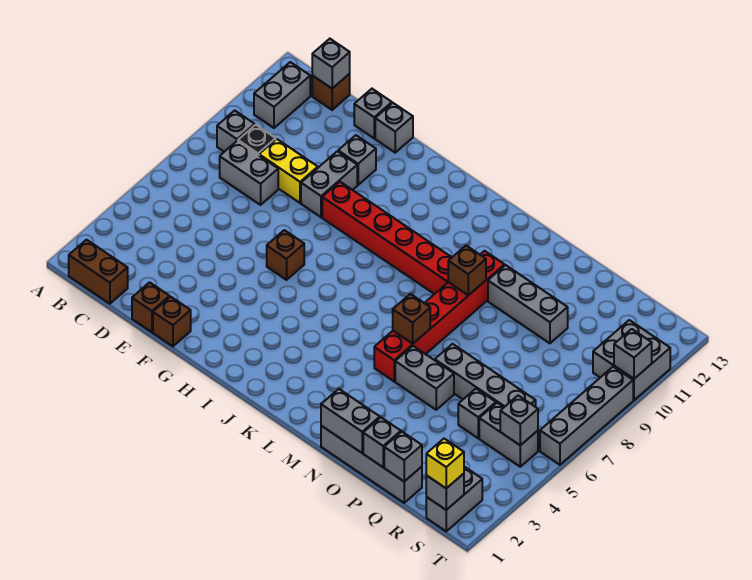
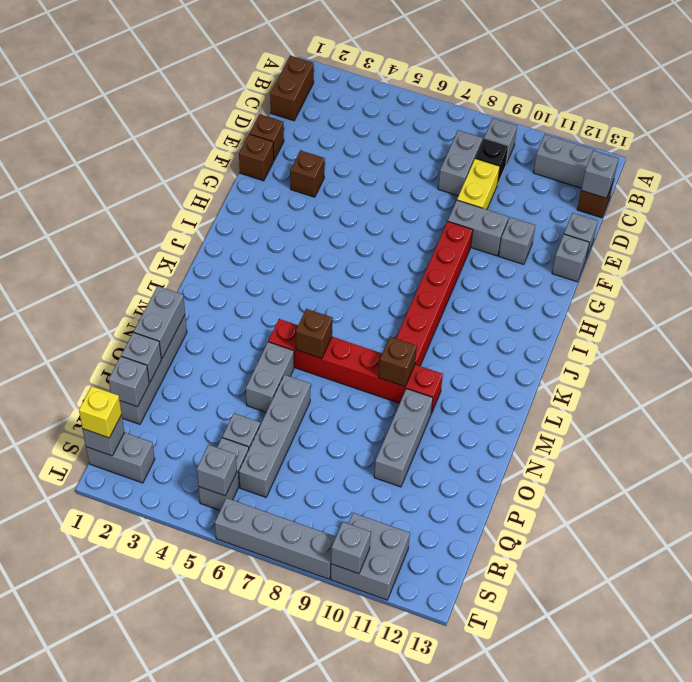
brown brick G6 level 1 -> brown brick F3 level 1

